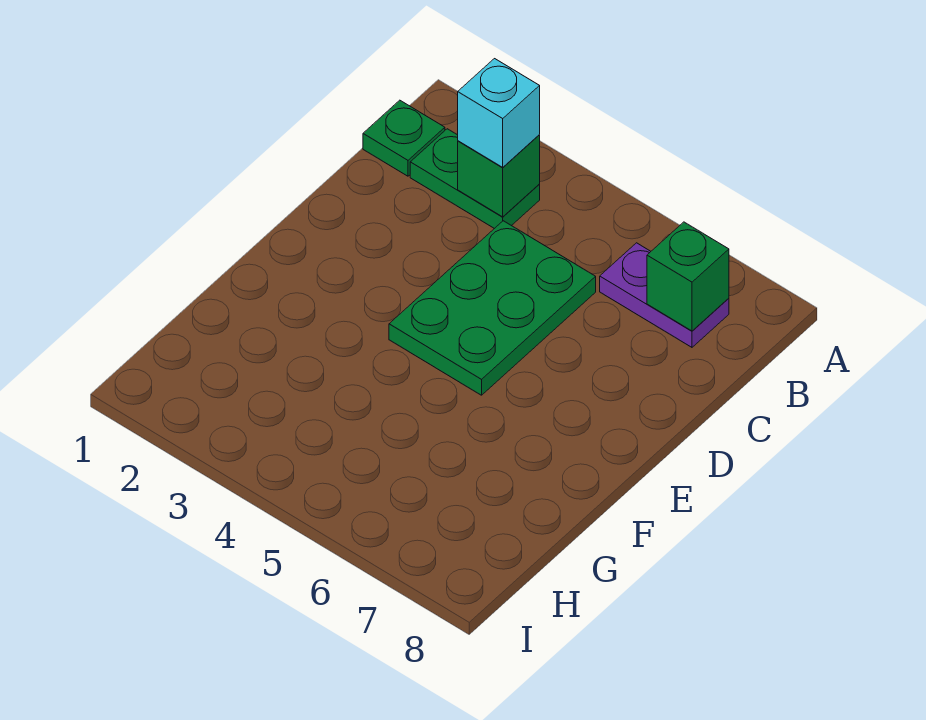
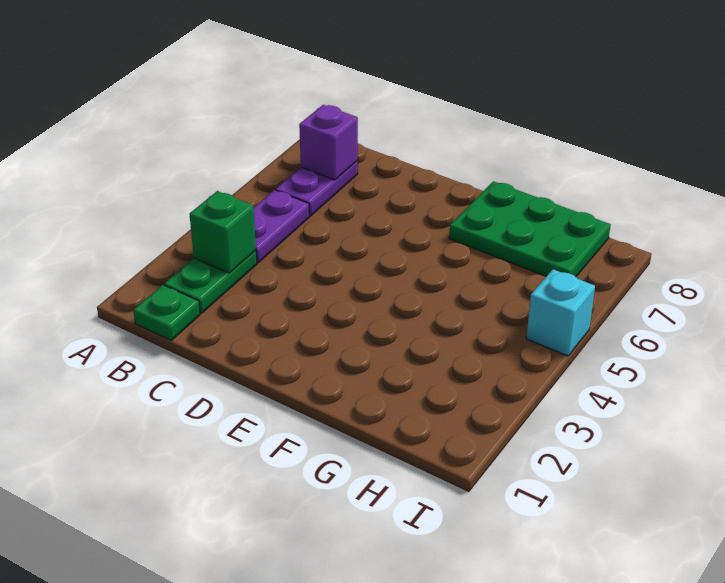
cyan brick B3 level 3 -> cyan brick I5 level 1
none -> purple plate B4:B5 level 1
green brick B7 level 2 -> purple brick B7 level 2
green plate C4:E5 level 1 -> green plate F7:H8 level 1

